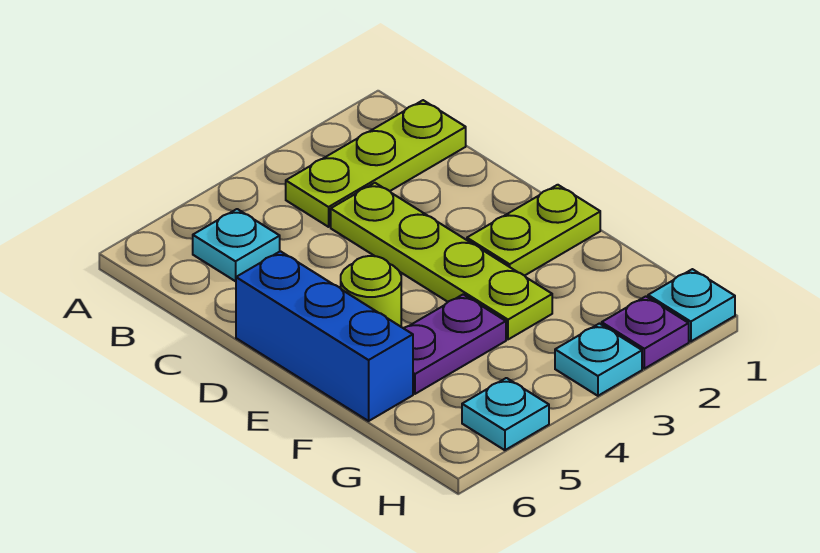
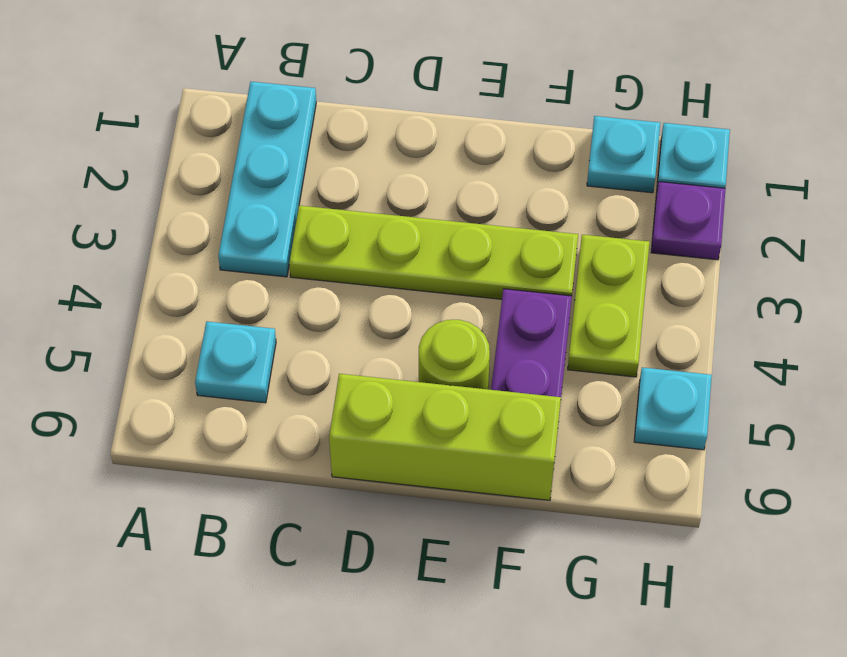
lime plate B1:B3 level 1 -> cyan plate B1:B3 level 1
blue brick D6:F6 level 1 -> lime brick D6:F6 level 1
lime plate E1:E2 level 1 -> lime plate G3:G4 level 1
cyan plate H3 level 1 -> cyan plate G1 level 1

